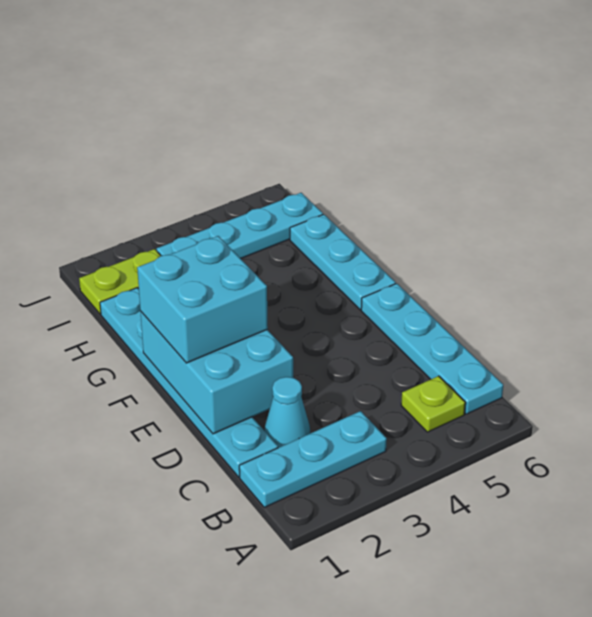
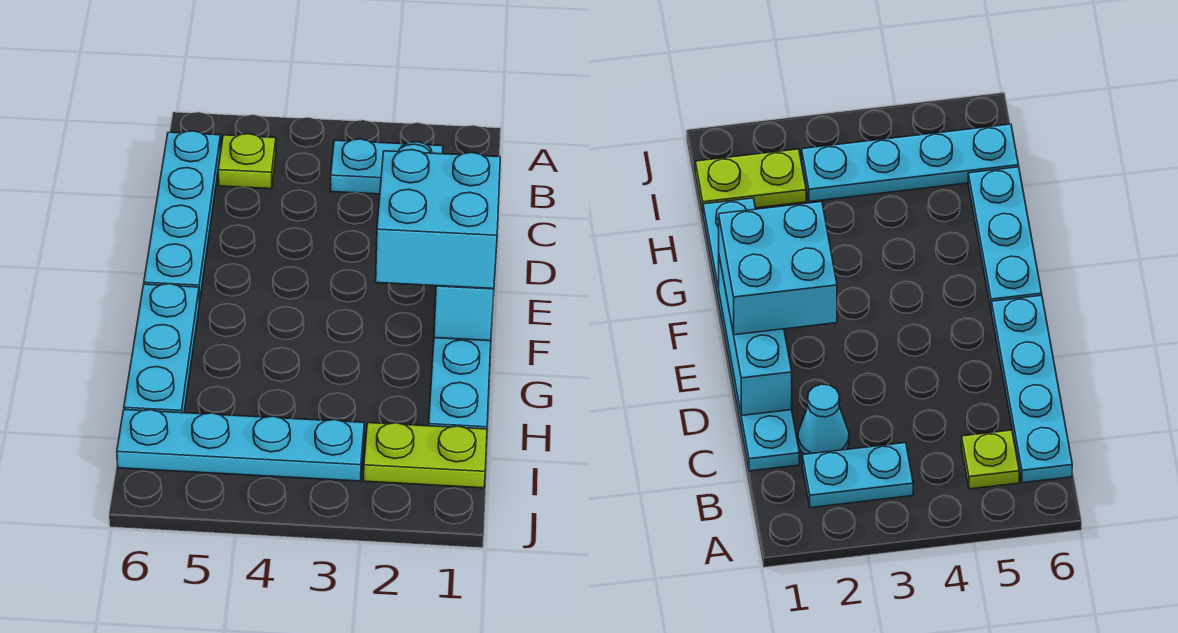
cyan plate B1:B3 level 1 -> cyan plate B2:B3 level 1
cyan brick D1:F2 level 2 -> cyan brick D1:F1 level 2

